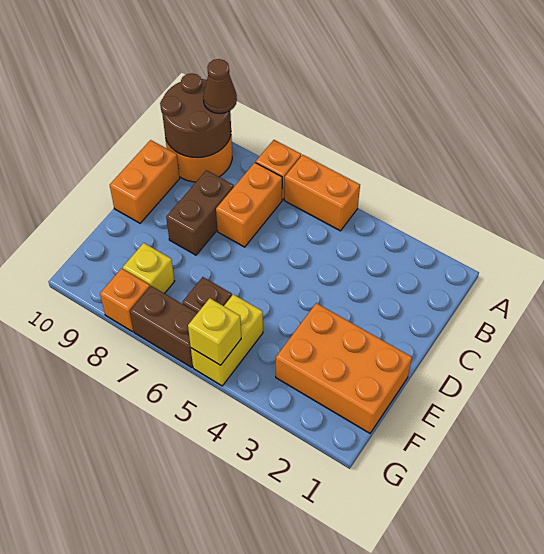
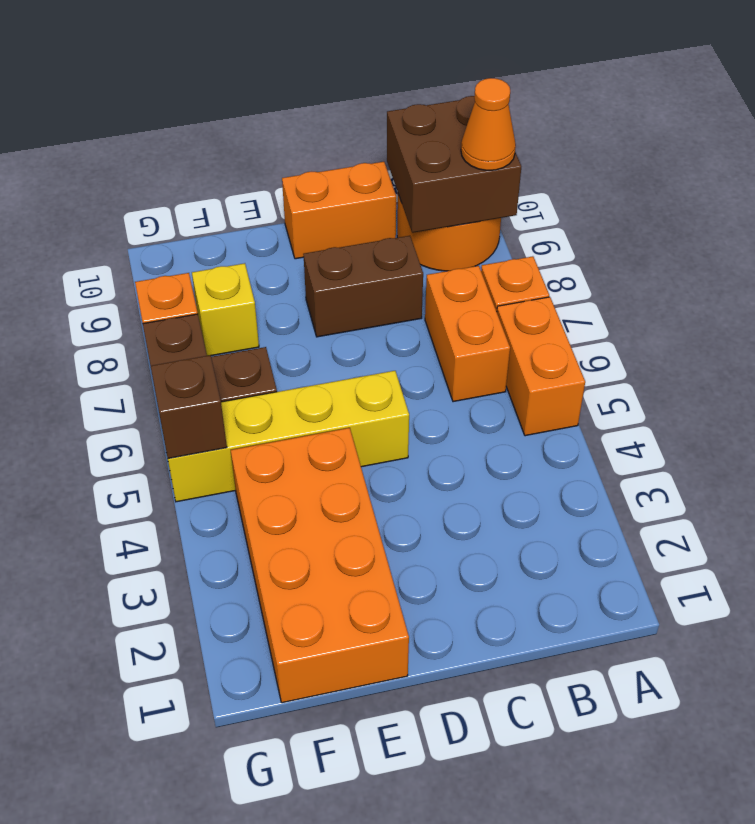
brown round brick A9:B10 level 2 -> brown brick A9:B10 level 2
brown cone A9 level 3 -> orange cone A9 level 3
orange brick B7:C7 level 1 -> orange brick B6:B7 level 1
orange brick E1:F3 level 1 -> orange brick E1:F4 level 1
yellow brick F5:G5 level 1 -> yellow brick D5:G5 level 1
yellow brick G5 level 2 -> brown brick G5 level 2

